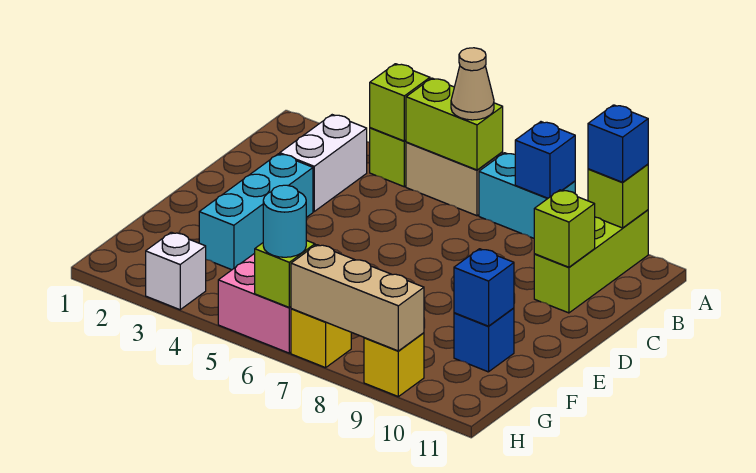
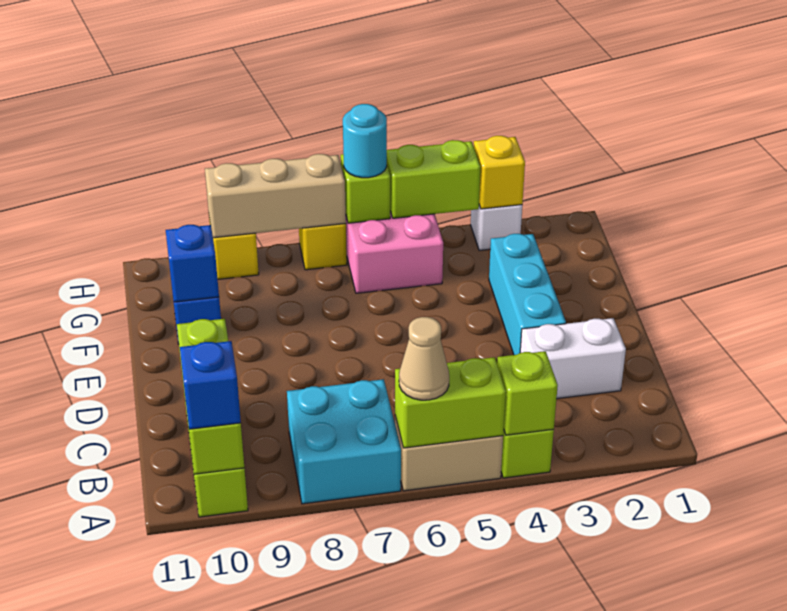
cyan brick A7:A8 level 1 -> cyan brick A7:B8 level 1
blue brick A8 level 2 -> none
white brick B3:C3 level 1 -> white brick C2:C3 level 1
none -> yellow brick H3 level 2
none -> lime brick H4:H5 level 2

